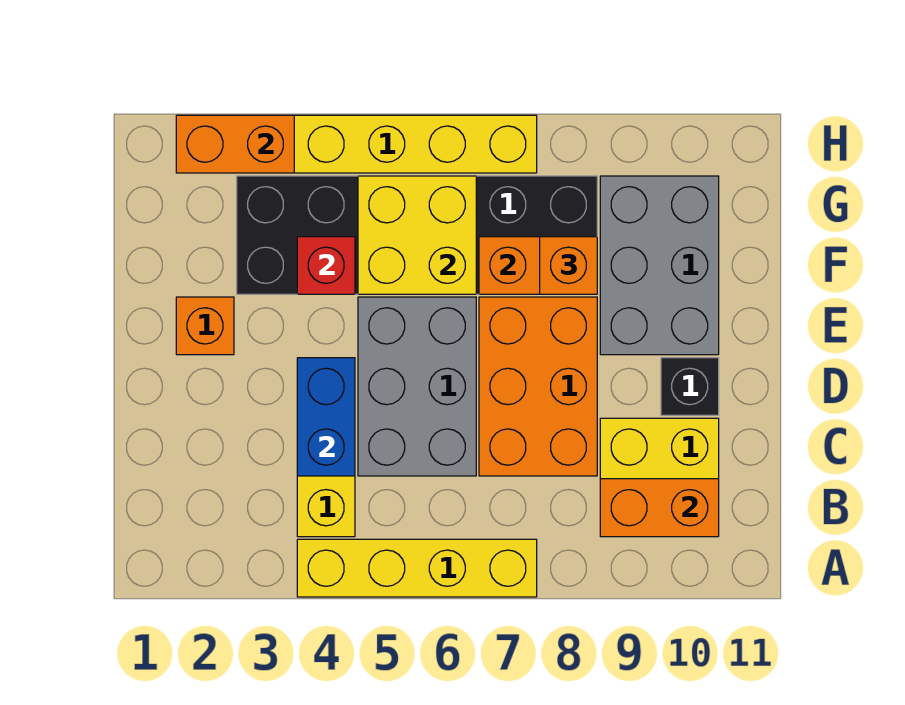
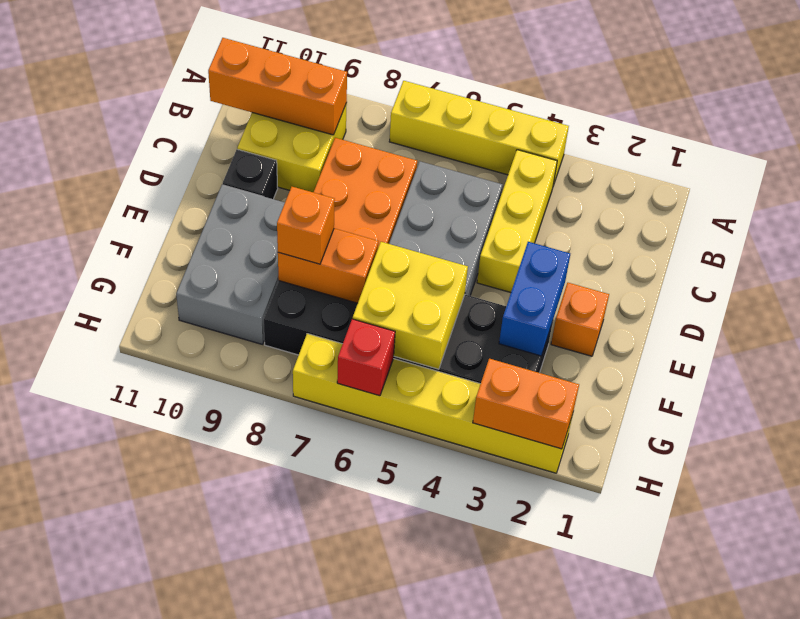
orange brick B9:B10 level 2 -> orange brick B9:B11 level 2
blue brick C4:D4 level 2 -> blue brick E3:F3 level 2
red brick F4 level 2 -> red brick H6 level 2

